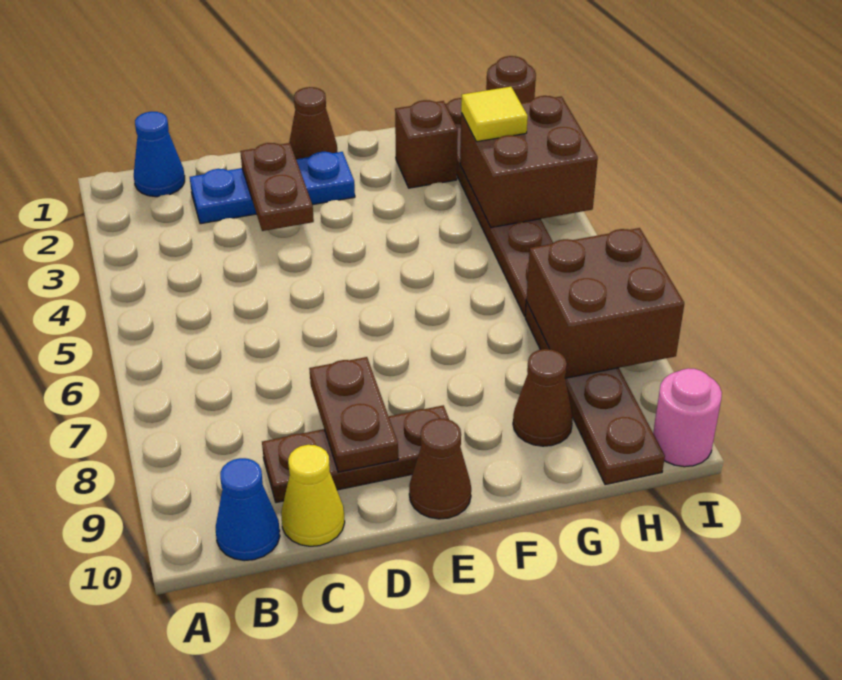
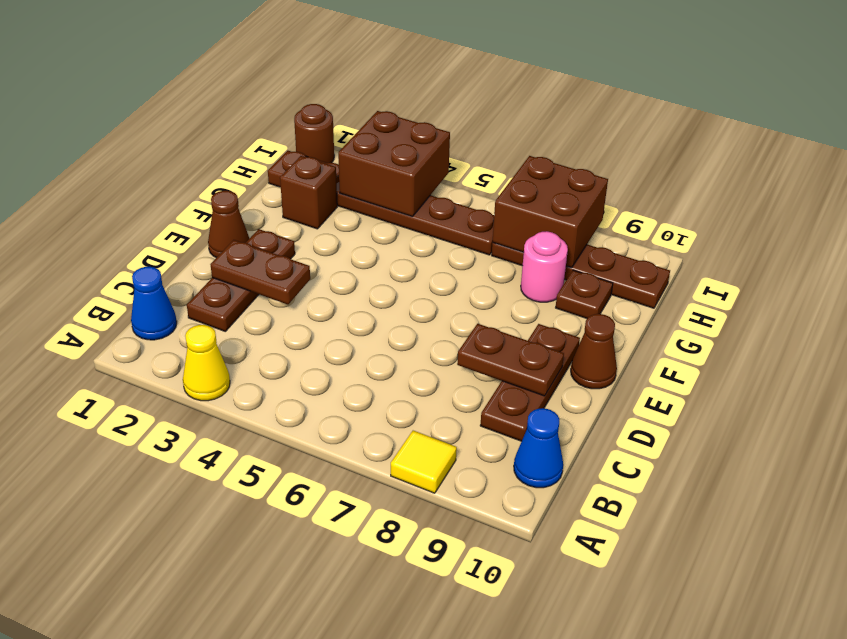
blue plate C2:E2 level 1 -> brown plate C2:E2 level 1
yellow cone C10 level 1 -> yellow cone A3 level 1
brown cone G9 level 1 -> brown plate G9 level 1
yellow tile H3 level 3 -> yellow tile A8 level 1
pink round brick I10 level 1 -> pink round brick G8 level 1

